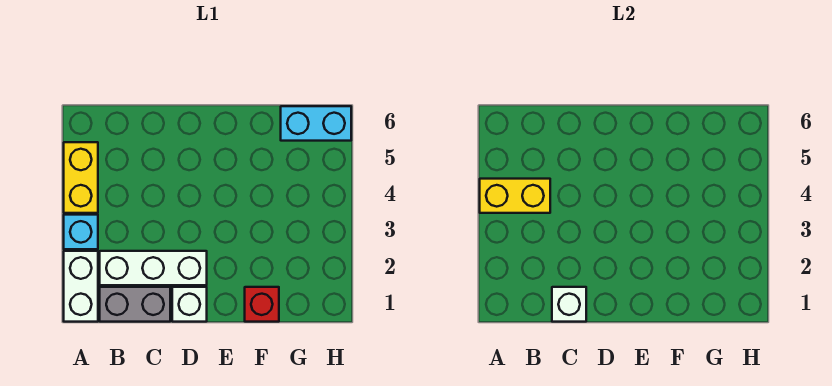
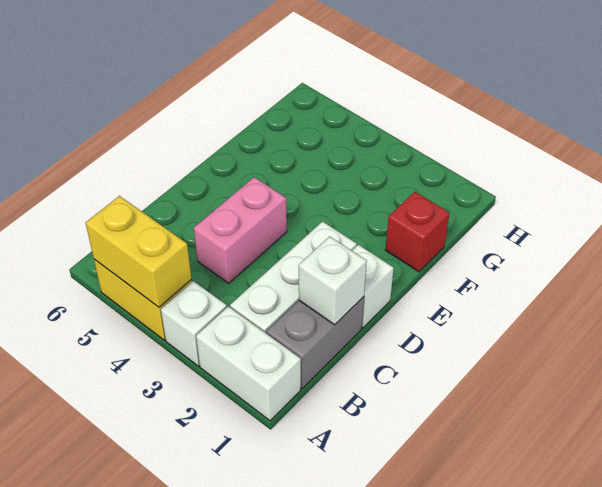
cyan brick A3 level 1 -> white brick A3 level 1
yellow brick A4:B4 level 2 -> yellow brick A4:A5 level 2
none -> pink brick C4:D4 level 1
cyan brick G6:H6 level 1 -> none

